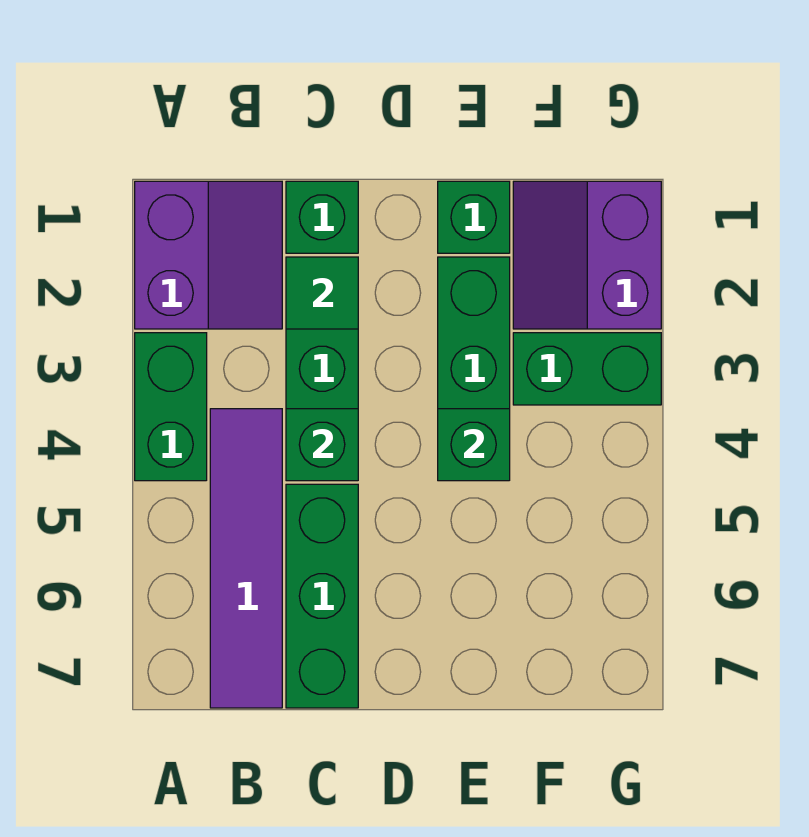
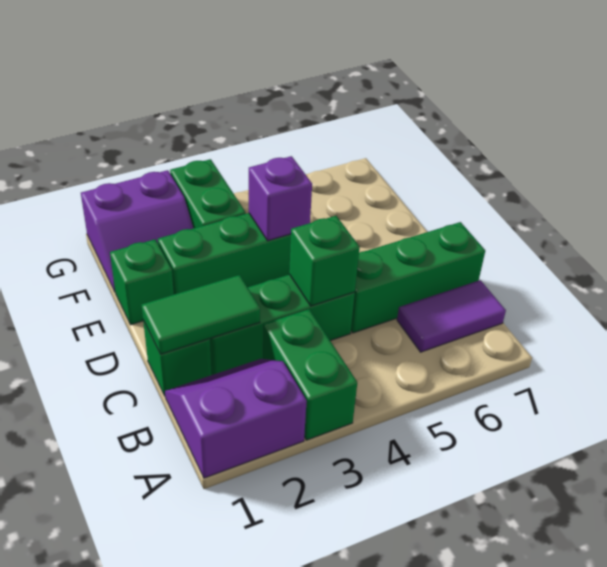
green brick A3:A4 level 1 -> green brick A3:B3 level 1
purple tile B4:B7 level 1 -> purple tile B6:B7 level 1
green tile C2 level 2 -> green tile C1:C2 level 2
green brick E4 level 2 -> purple brick E4 level 2

